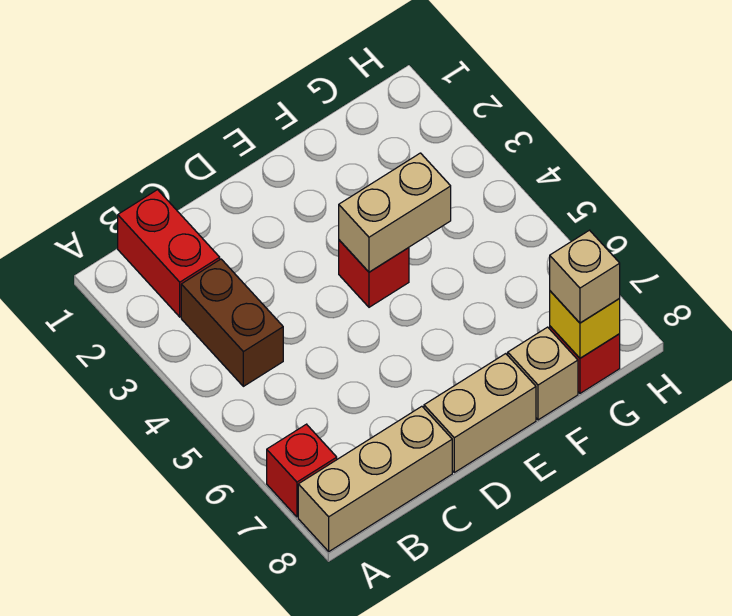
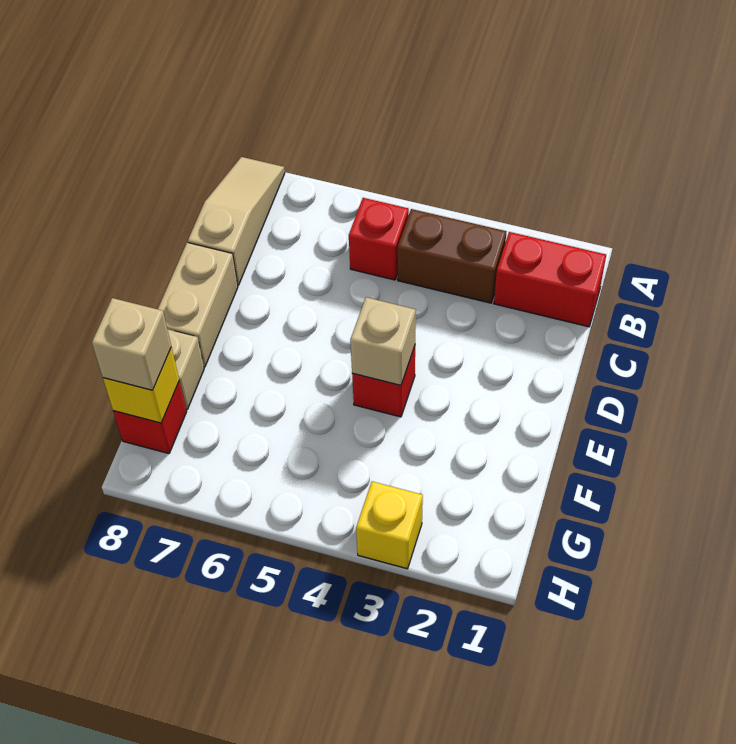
red brick A7 level 1 -> red brick B5 level 1
tan brick A8:C8 level 1 -> tan slope A8:C8 level 1 top C
tan brick E4:F4 level 2 -> tan brick E4 level 2
none -> yellow brick H3 level 1

